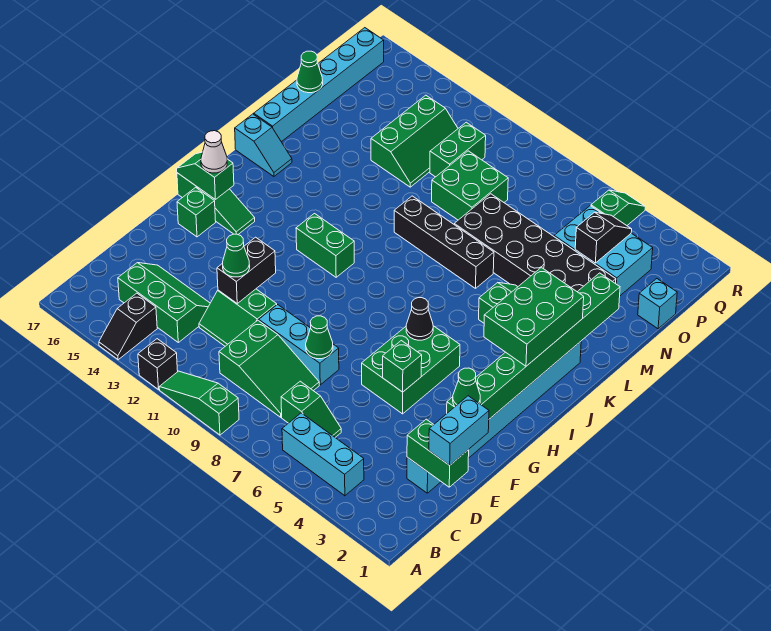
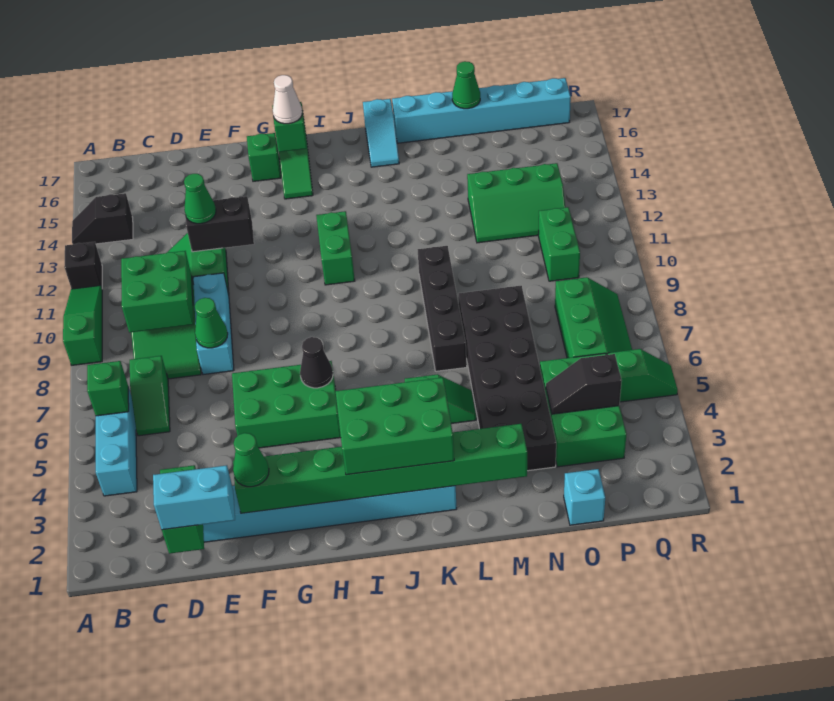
green slope C13:D15 level 1 top C -> green slope P6:Q8 level 1 top P
green brick F5 level 2 -> green brick B6 level 2
green brick N9:O10 level 1 -> green brick C9:D10 level 2
cyan brick O3:P5 level 1 -> green brick O3:P5 level 1
black slope O4:P4 level 2 top O -> black slope O4:P4 level 2 top P
green brick O11:P11 level 1 -> green brick P10:P11 level 1

